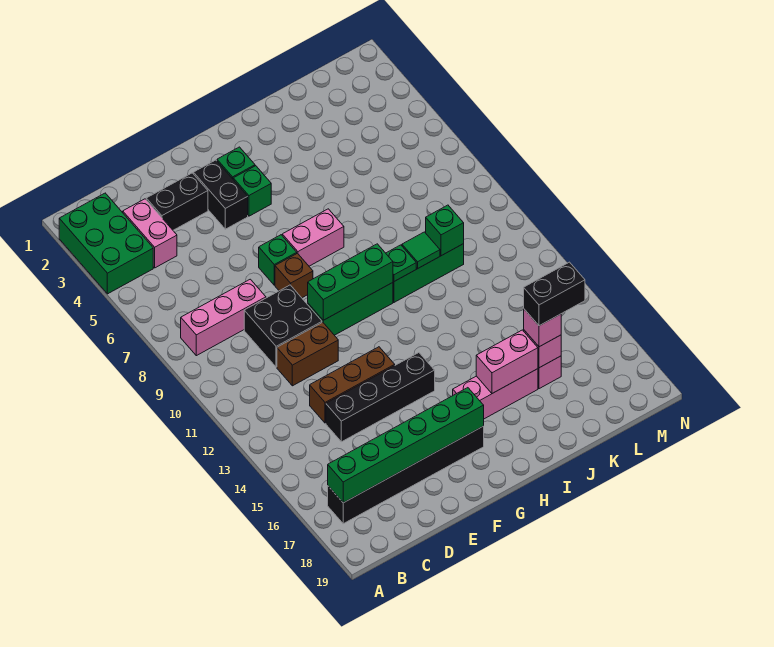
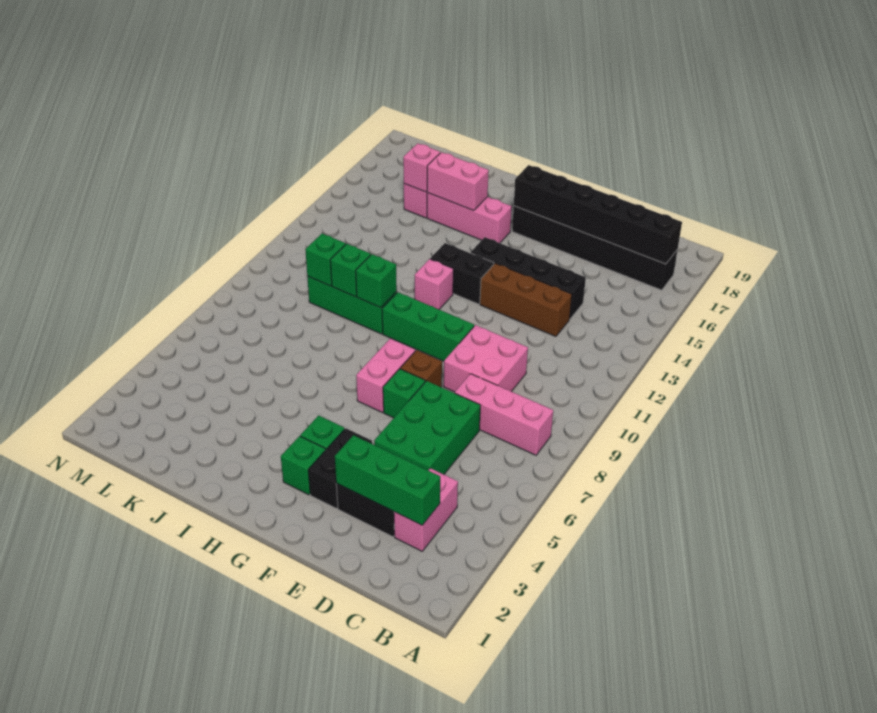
green brick A2:B4 level 1 -> green brick D5:E7 level 1
green brick B17:G17 level 2 -> black brick B17:G17 level 2
black brick D9:E10 level 1 -> pink brick D9:E10 level 1
brown brick D11:E11 level 1 -> none
green brick F10:H10 level 2 -> green brick C3:E3 level 2
pink brick G7:H7 level 1 -> pink brick G7:G8 level 1
green plate I10 level 2 -> green brick I10 level 2
green tile J10 level 2 -> green brick J10 level 2
pink brick K16 level 3 -> pink brick H12 level 1
black brick K16:L16 level 4 -> black brick G13:H13 level 1

